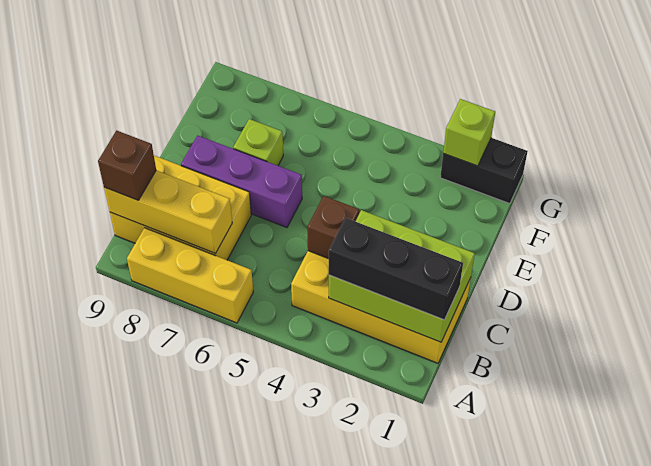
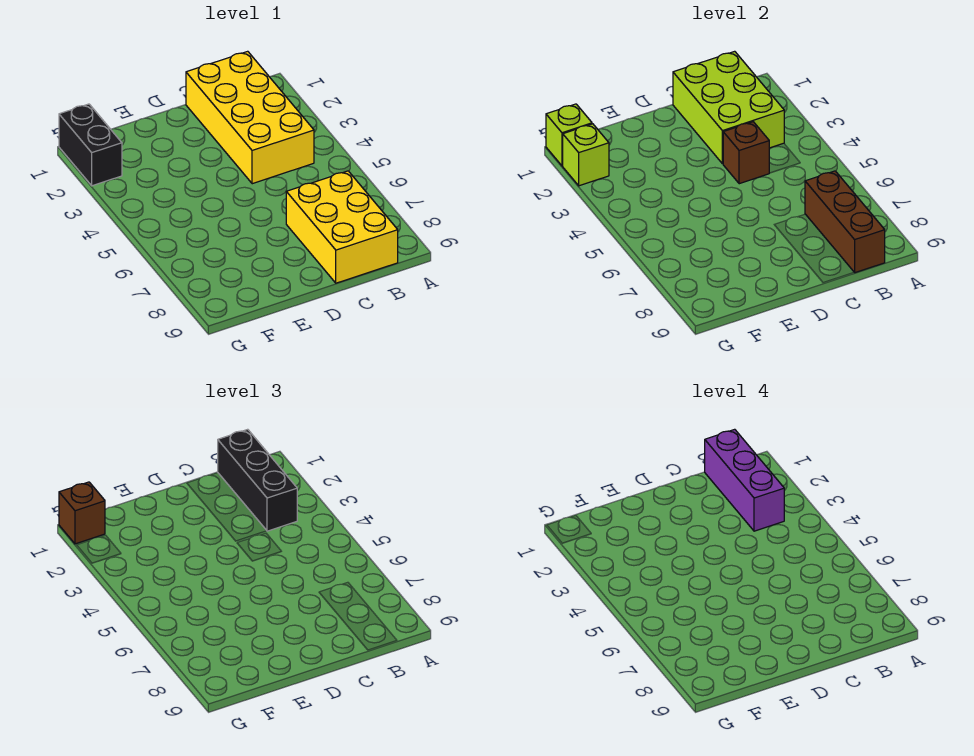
yellow brick A6:A8 level 1 -> none
yellow brick B7:B9 level 2 -> brown brick B7:B9 level 2
brown brick B9 level 3 -> brown brick G1 level 3
purple brick D6:D8 level 1 -> purple brick B1:B3 level 4
lime brick E7 level 1 -> lime brick G1 level 2

